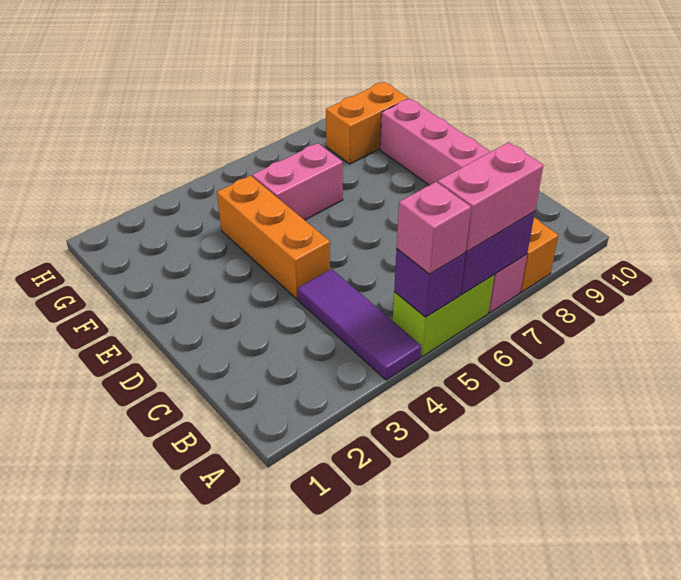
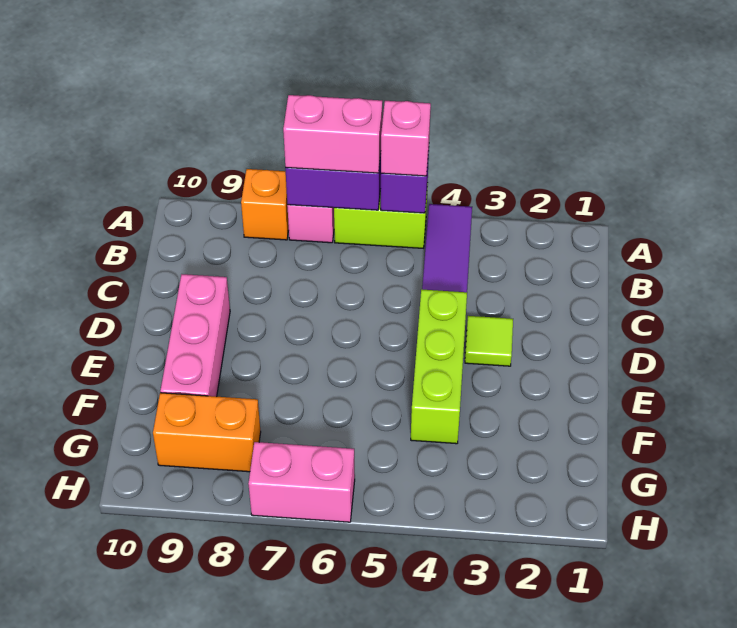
none -> lime tile D3 level 1
orange brick D4:F4 level 1 -> lime brick D4:F4 level 1
pink brick F5:F6 level 1 -> pink brick H6:H7 level 1

